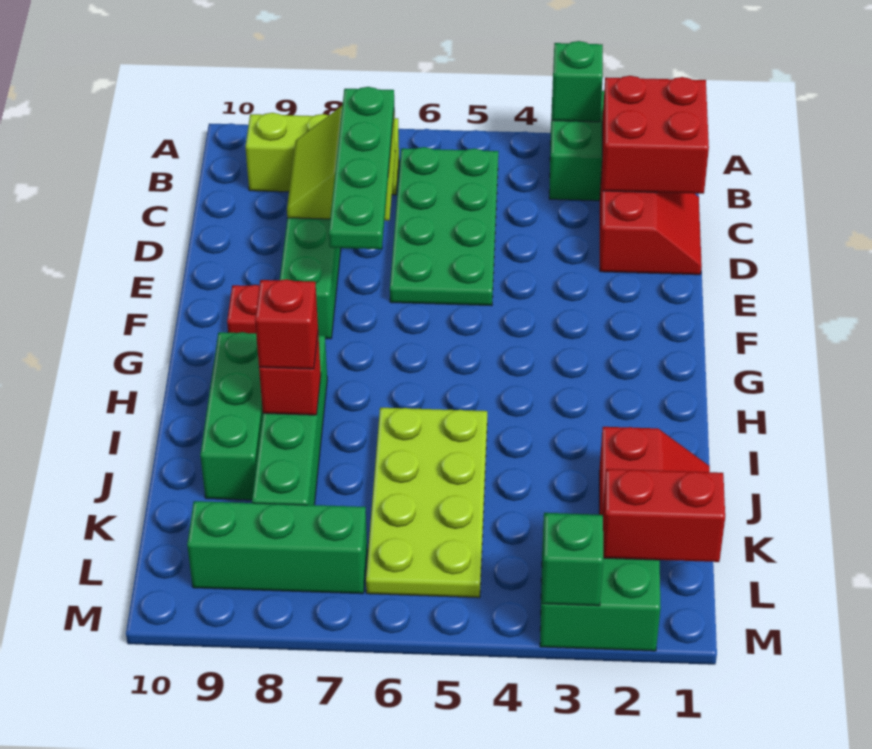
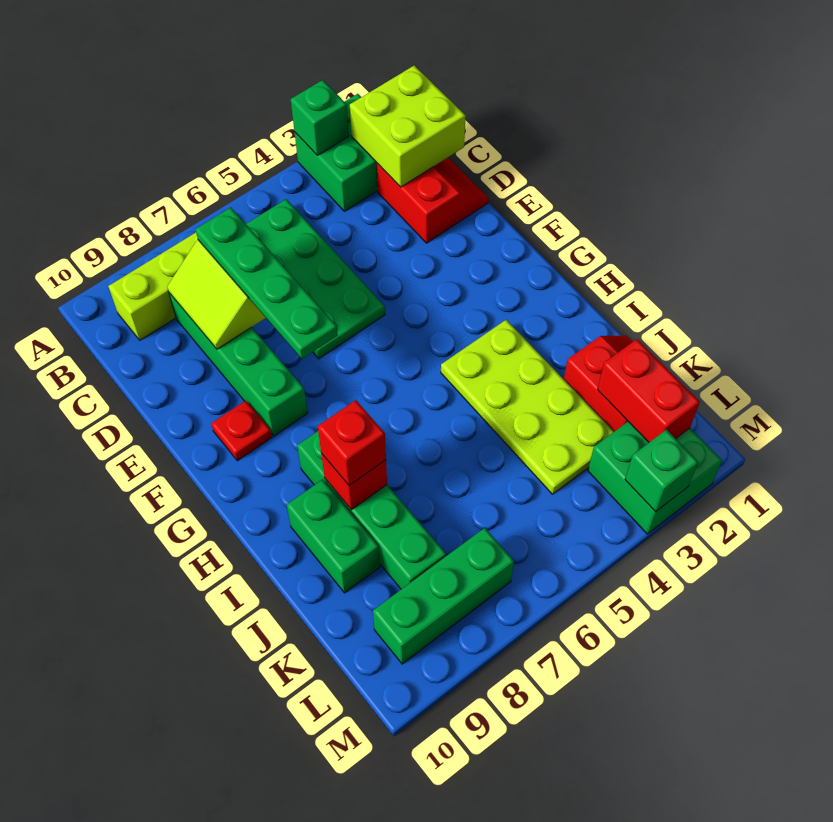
red brick B1:C2 level 2 -> lime brick B1:C2 level 2
green brick H9:J9 level 1 -> green brick I9:J9 level 1
lime plate I5:L6 level 1 -> lime plate H3:K4 level 1
red brick L1:L2 level 2 -> red brick K2:L2 level 2

